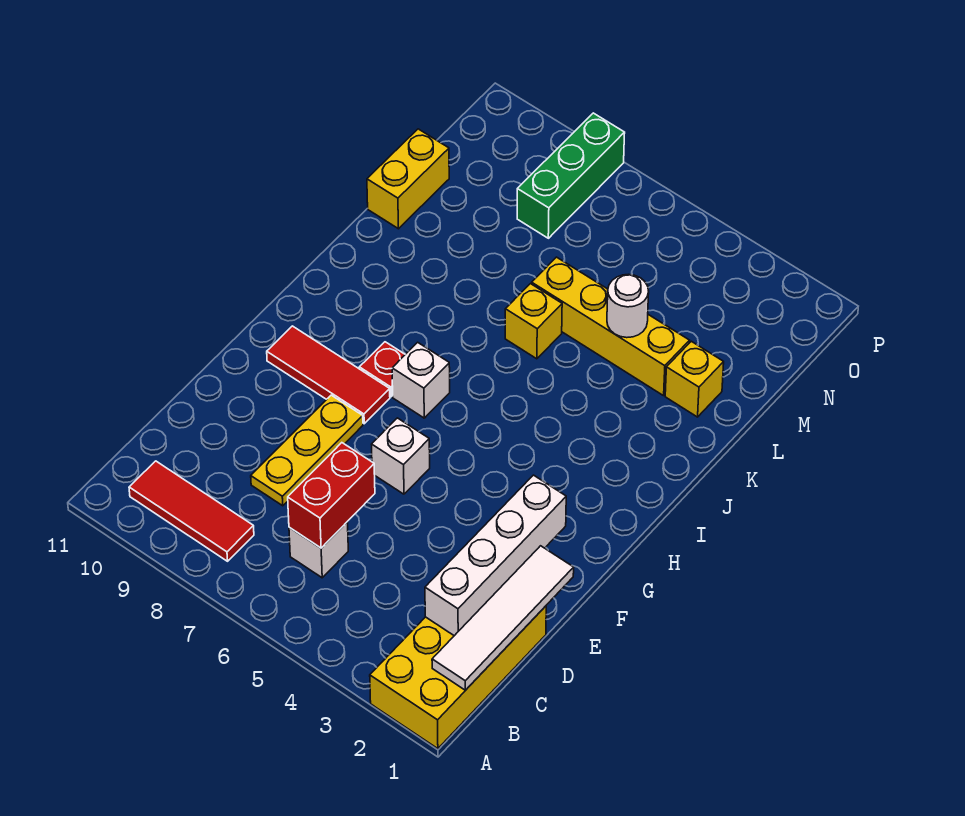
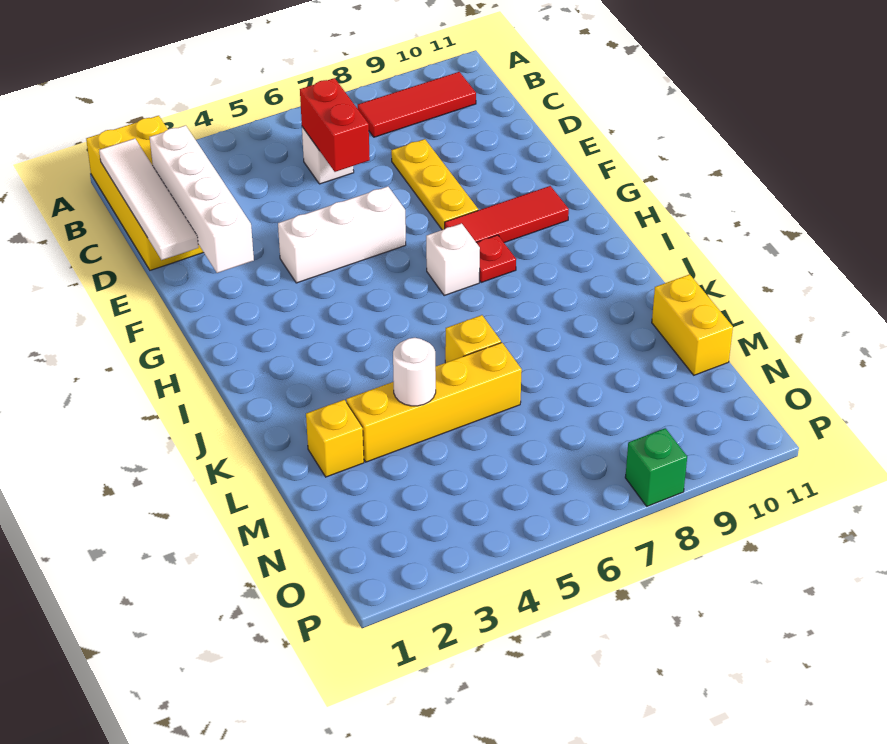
white brick F6 level 1 -> white brick F4:F6 level 1
green brick N8:P8 level 1 -> green brick P8 level 1

